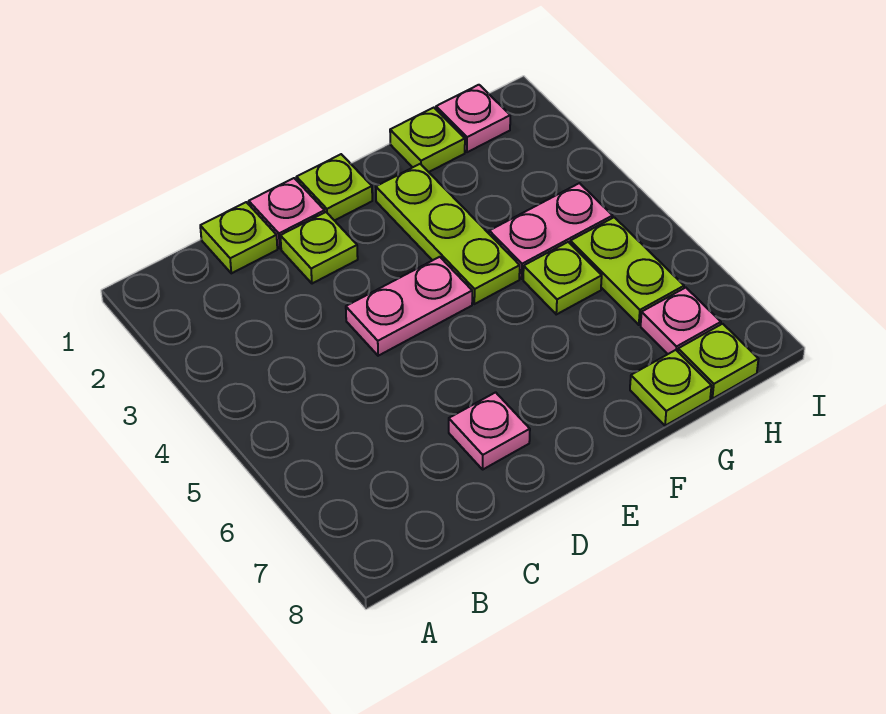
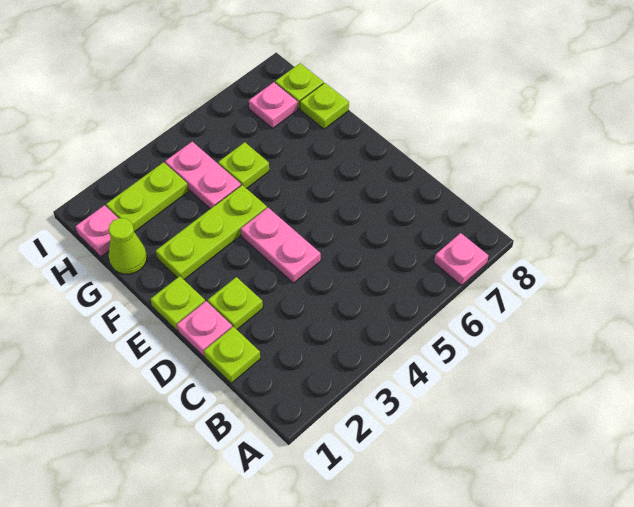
pink plate D7 level 1 -> pink plate A7 level 1
lime plate G1 level 1 -> lime cone G1 level 1
lime plate H5:H6 level 1 -> lime plate H2:H3 level 1

